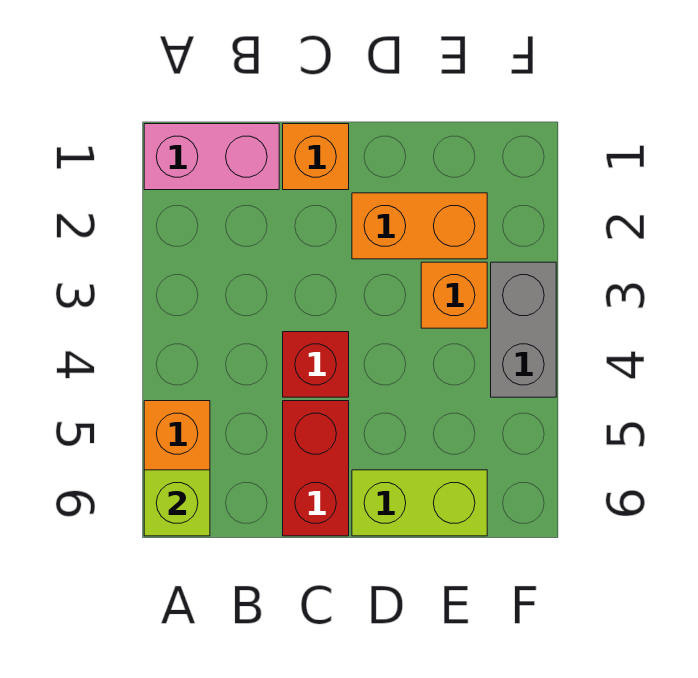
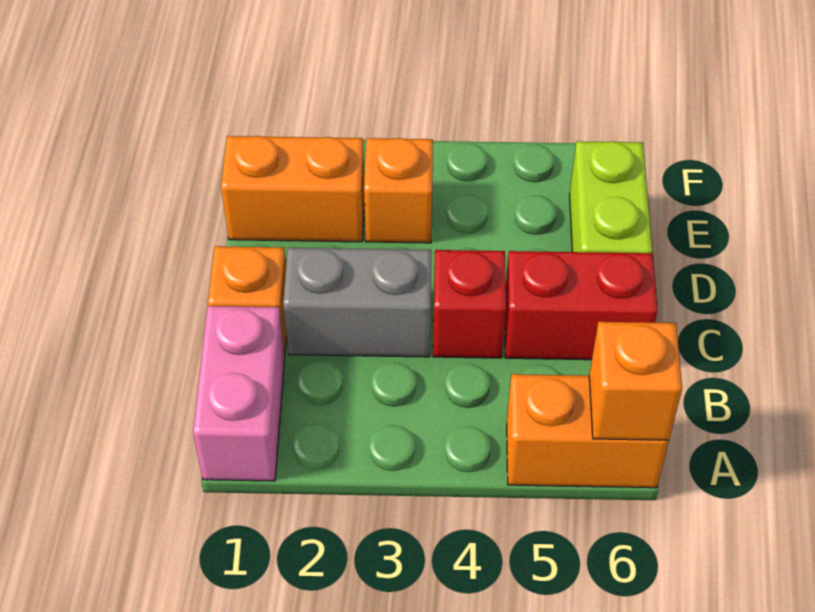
lime brick A6 level 2 -> orange brick A6 level 2
orange brick D2:E2 level 1 -> orange brick E1:E2 level 1
grey brick F3:F4 level 1 -> grey brick C2:C3 level 1

